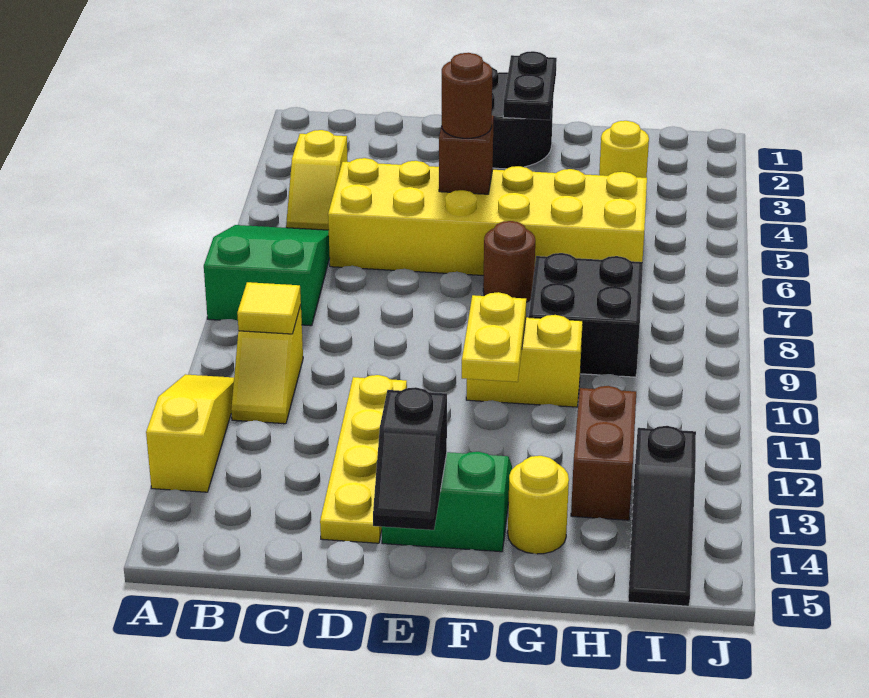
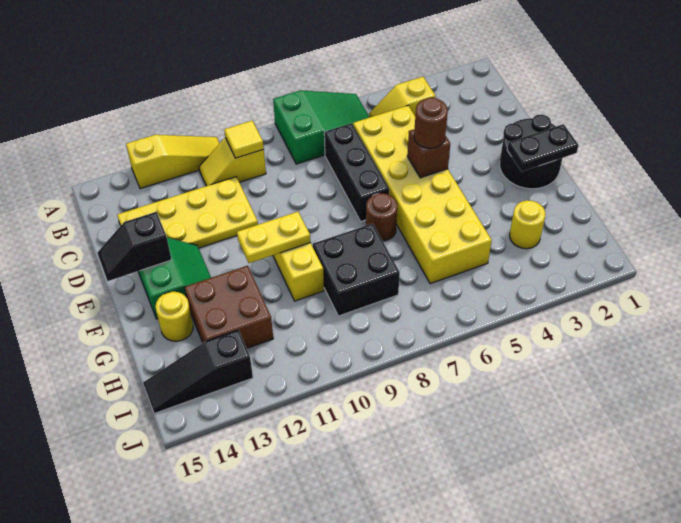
none -> black brick C7:E7 level 1
yellow plate D11:D14 level 1 -> yellow plate C11:D14 level 1
brown brick H12:H13 level 1 -> brown brick G12:H13 level 1

